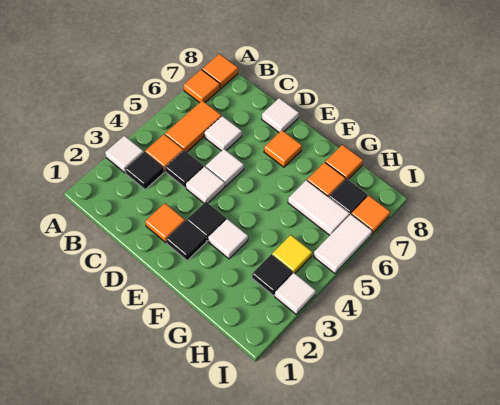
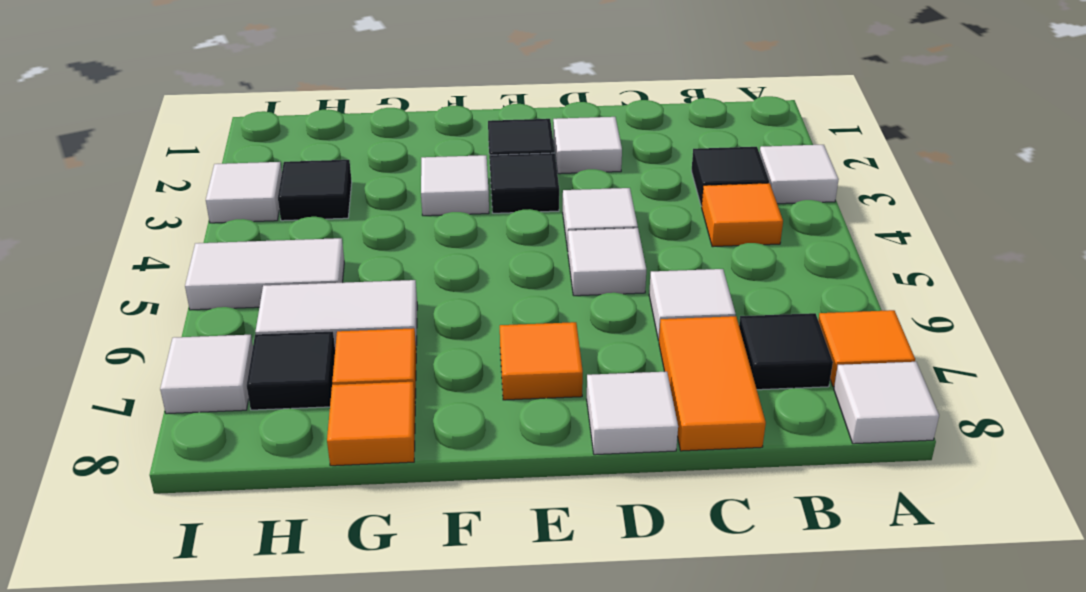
orange tile A8 level 1 -> white tile A8 level 1
orange tile B5:B6 level 1 -> orange tile C7:C8 level 1
black tile C4 level 1 -> black tile B7 level 1
orange tile D2 level 1 -> white tile D2 level 1
yellow tile H4 level 1 -> none
white tile I5:I6 level 1 -> white tile H5:I5 level 1
orange tile I7 level 1 -> white tile I7 level 1

